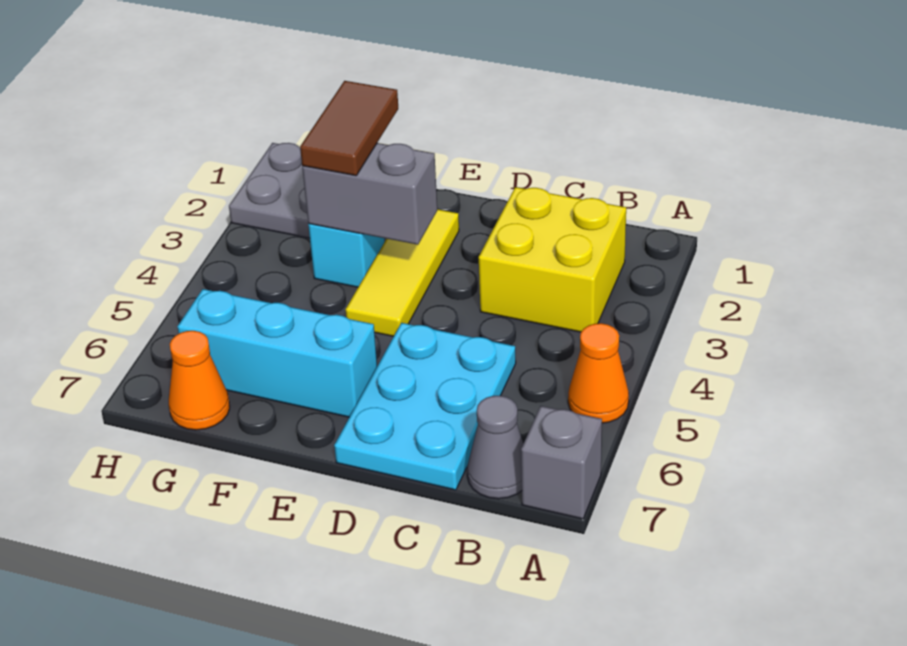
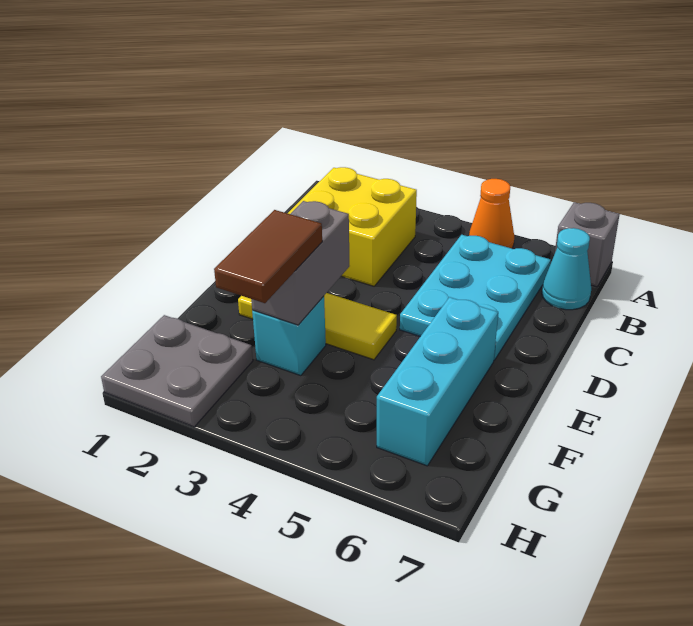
grey cone B7 level 1 -> cyan cone B7 level 1
cyan plate C5:D7 level 1 -> cyan plate B5:D6 level 1
brown tile F2:F3 level 3 -> brown tile F3:G3 level 3
orange cone G7 level 1 -> none

